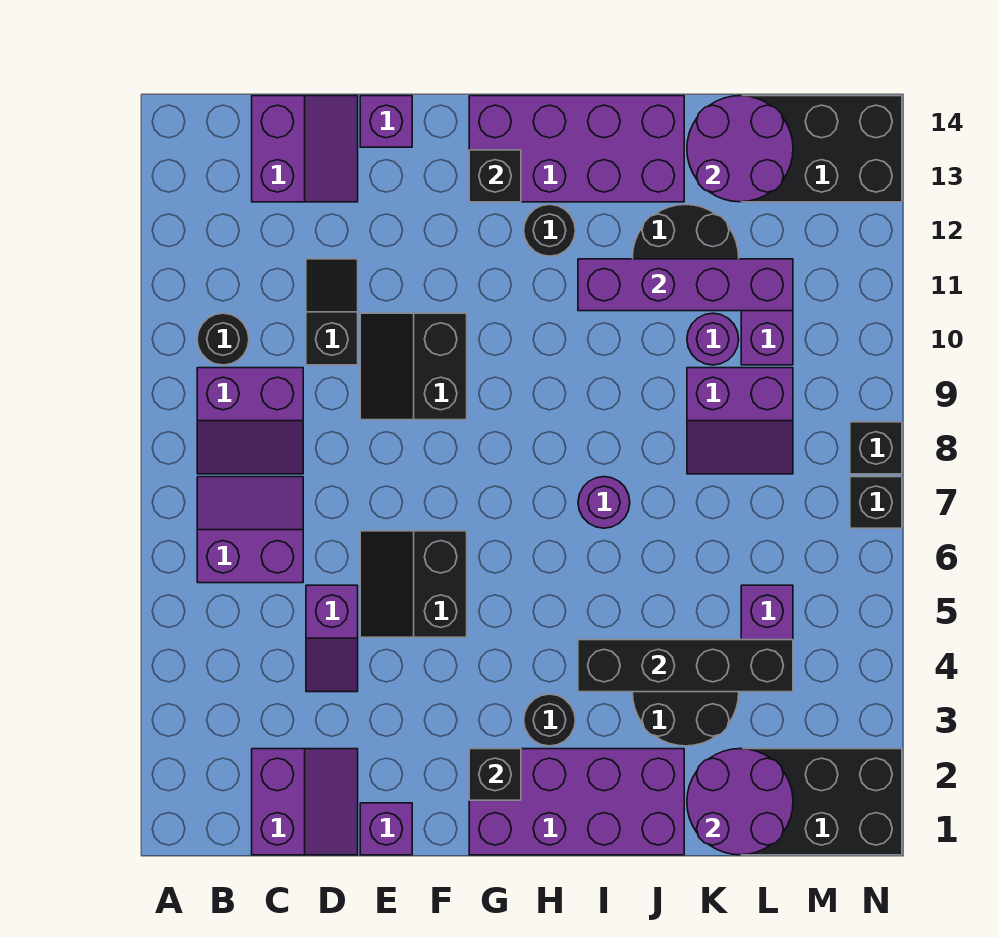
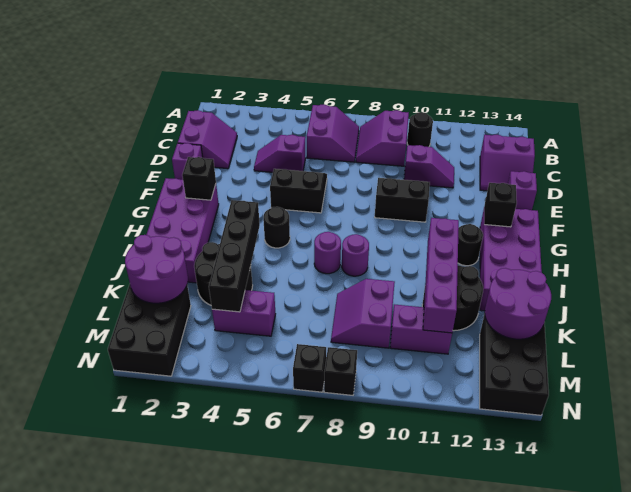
purple slope C1:D2 level 1 top C -> purple slope C1:D2 level 1 top 1
black slope D10:D11 level 1 top 10 -> purple slope D10:D11 level 1 top 10
black round brick H3 level 1 -> black round brick H5 level 1
purple round brick K10 level 1 -> purple round brick I8 level 1

